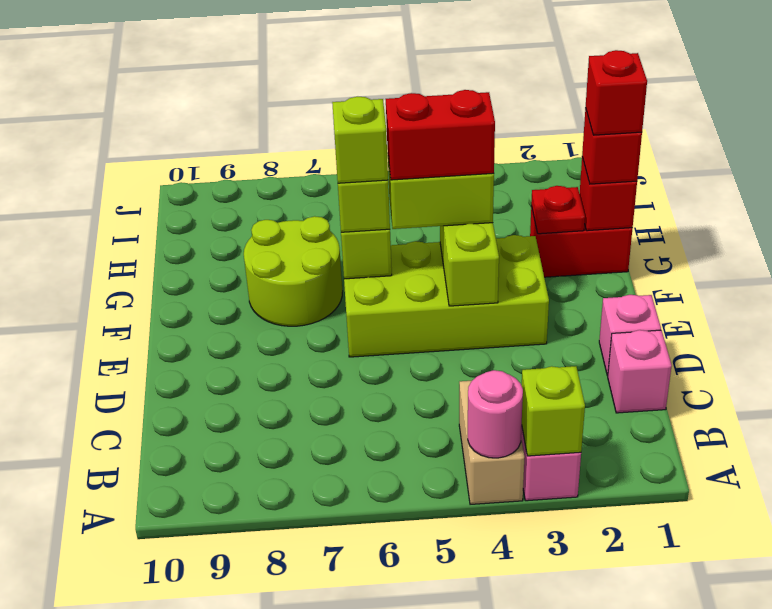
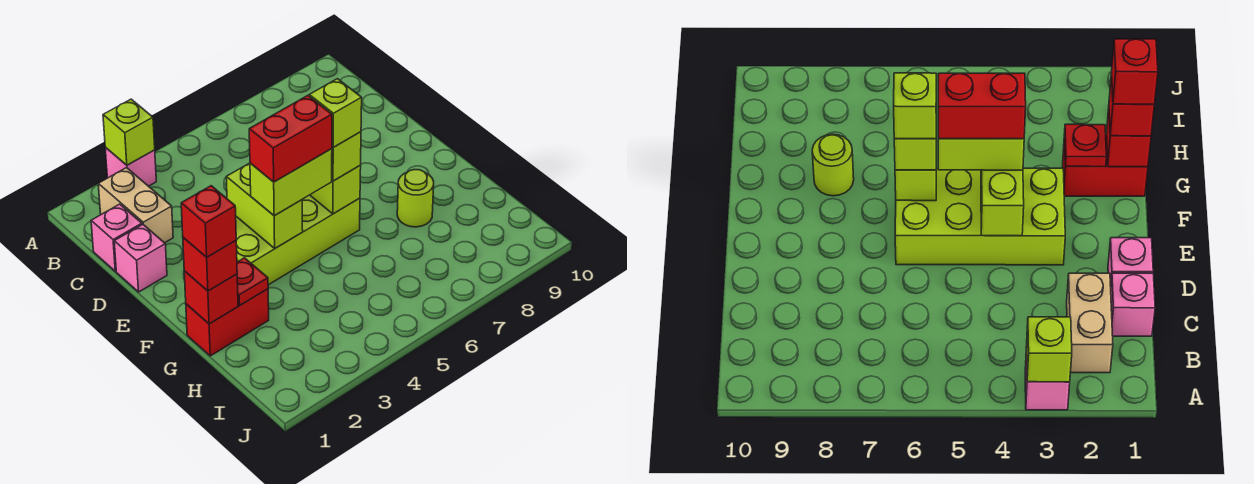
tan brick A4:B4 level 1 -> tan brick B2:C2 level 1
pink round brick A4 level 2 -> none
lime round brick F7:G8 level 1 -> lime round brick G8 level 1

